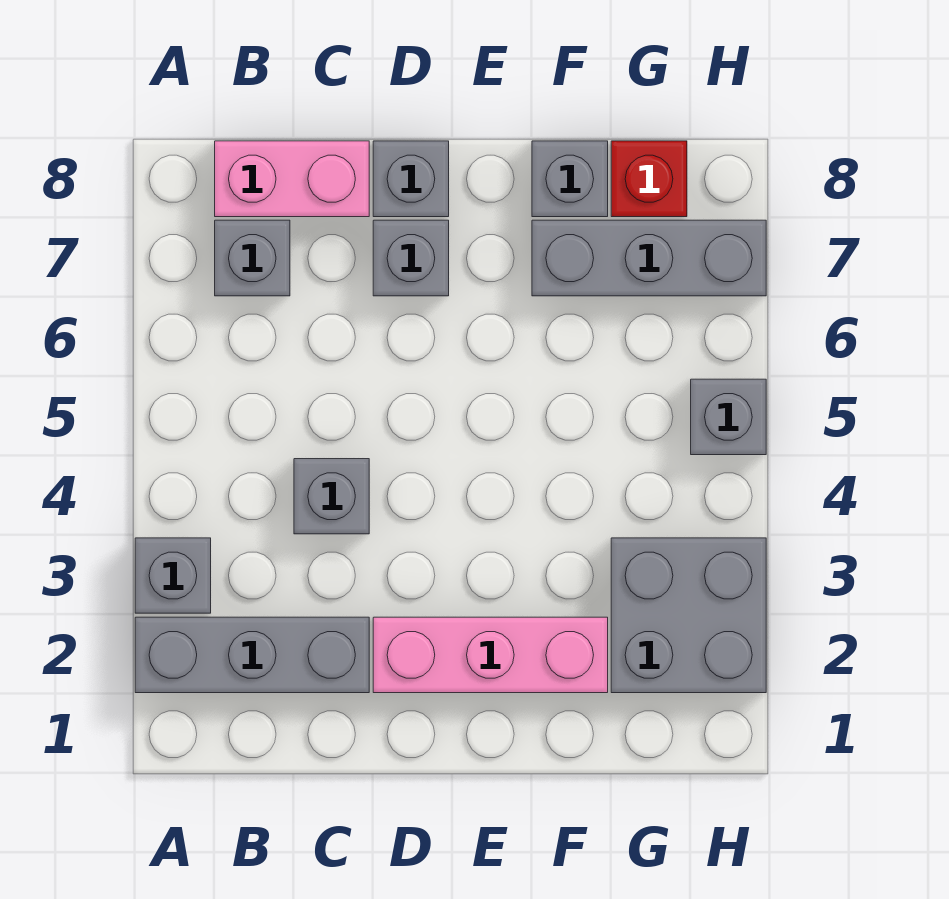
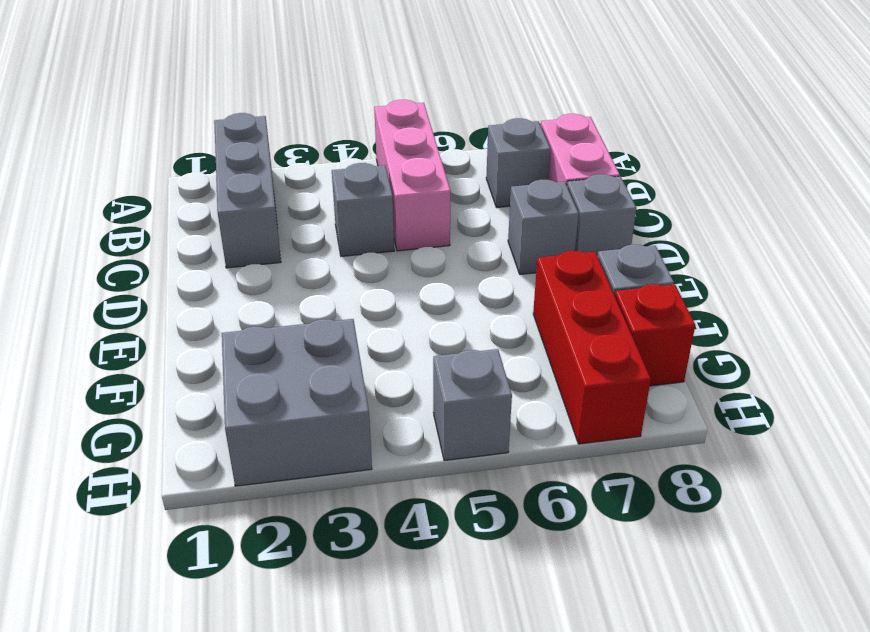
grey brick A3 level 1 -> none
pink brick D2:F2 level 1 -> pink brick A5:C5 level 1
grey brick F7:H7 level 1 -> red brick F7:H7 level 1

